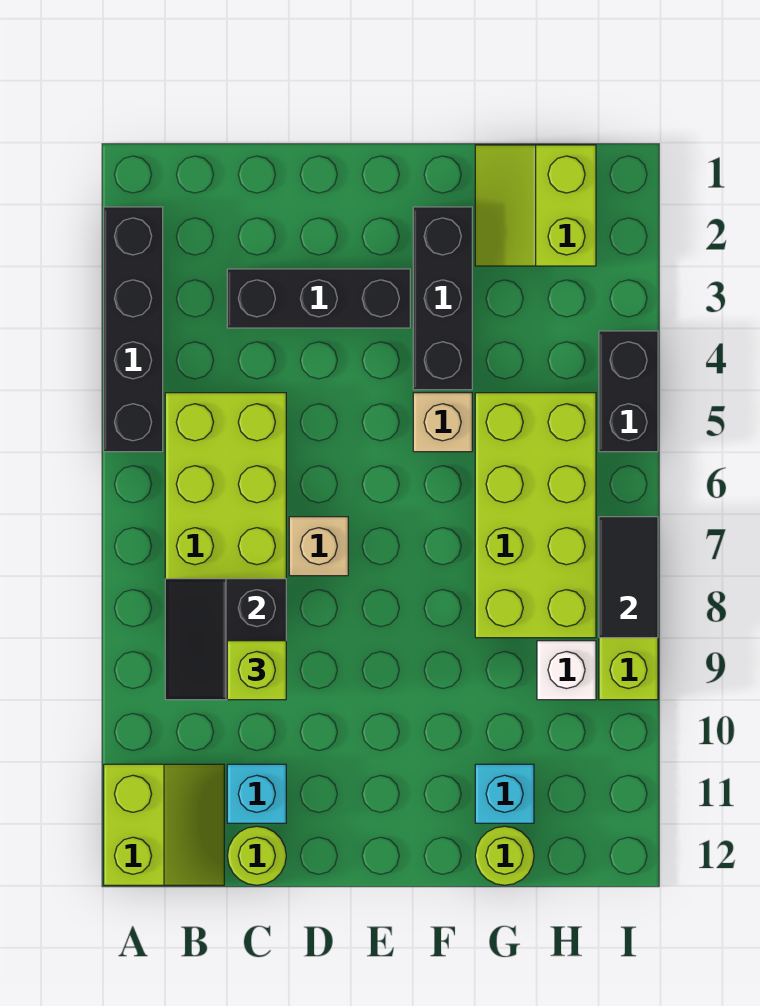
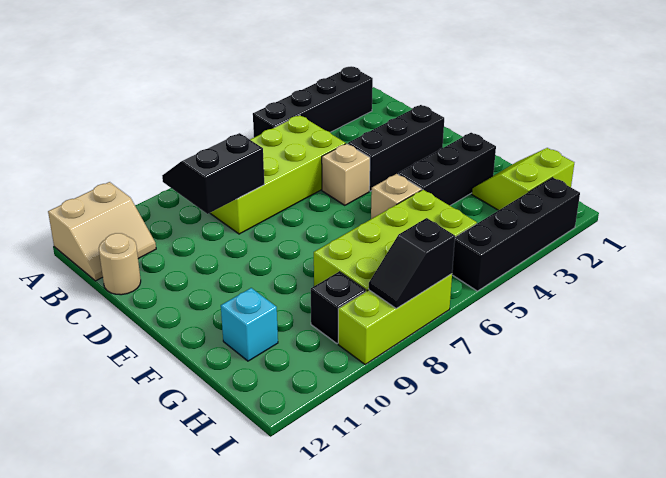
lime slope A11:B12 level 1 top A -> tan slope A11:B12 level 1 top A
black brick C3:E3 level 1 -> black brick D2:D4 level 1
lime brick C9 level 3 -> none
cyan brick C11 level 1 -> none
lime round brick C12 level 1 -> tan round brick C12 level 1
tan brick D7 level 1 -> tan brick D5 level 1
lime round brick G12 level 1 -> none
white brick H9 level 1 -> black brick H9 level 1
black brick I4:I5 level 1 -> black brick I2:I5 level 1
black tile I7:I8 level 2 -> black slope I7:I8 level 2 top 7

